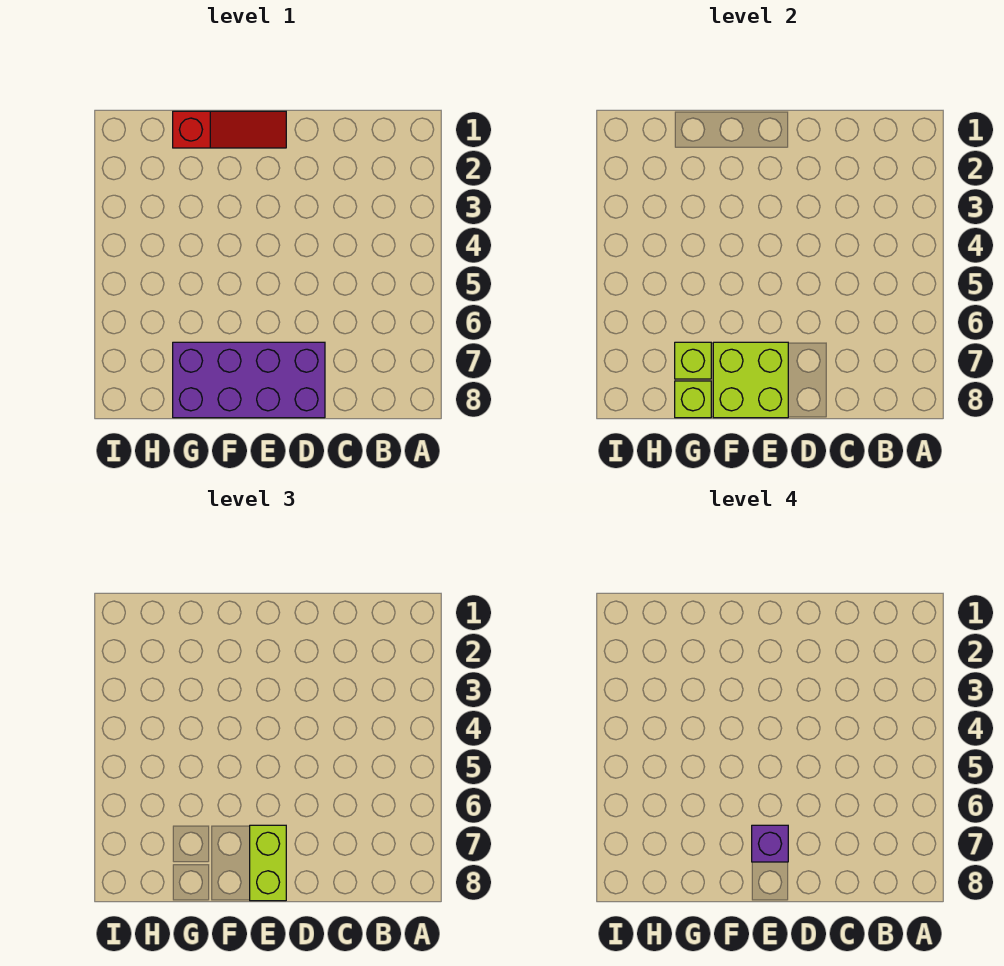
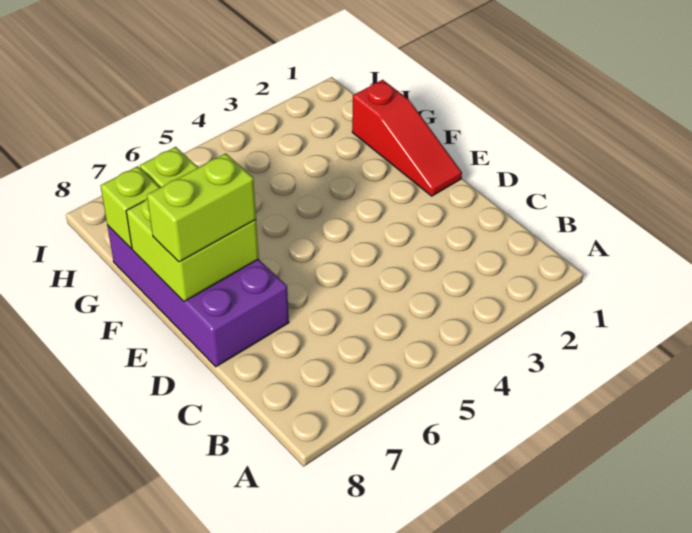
purple brick E7 level 4 -> none

